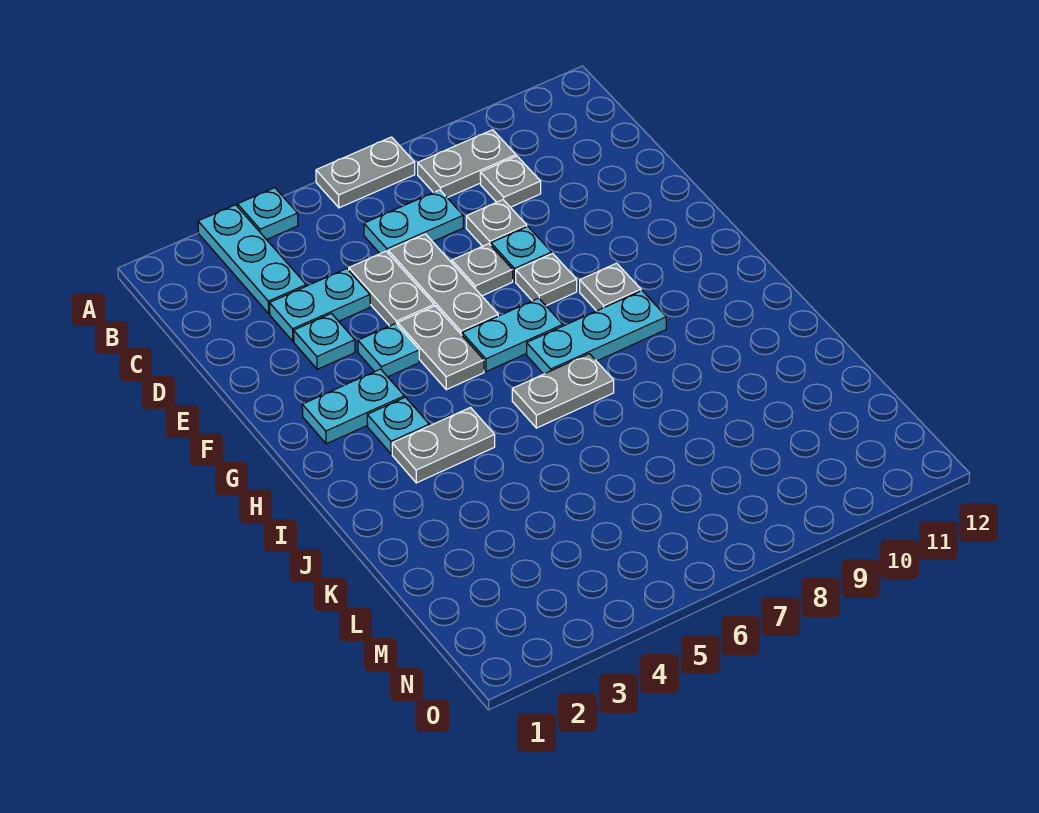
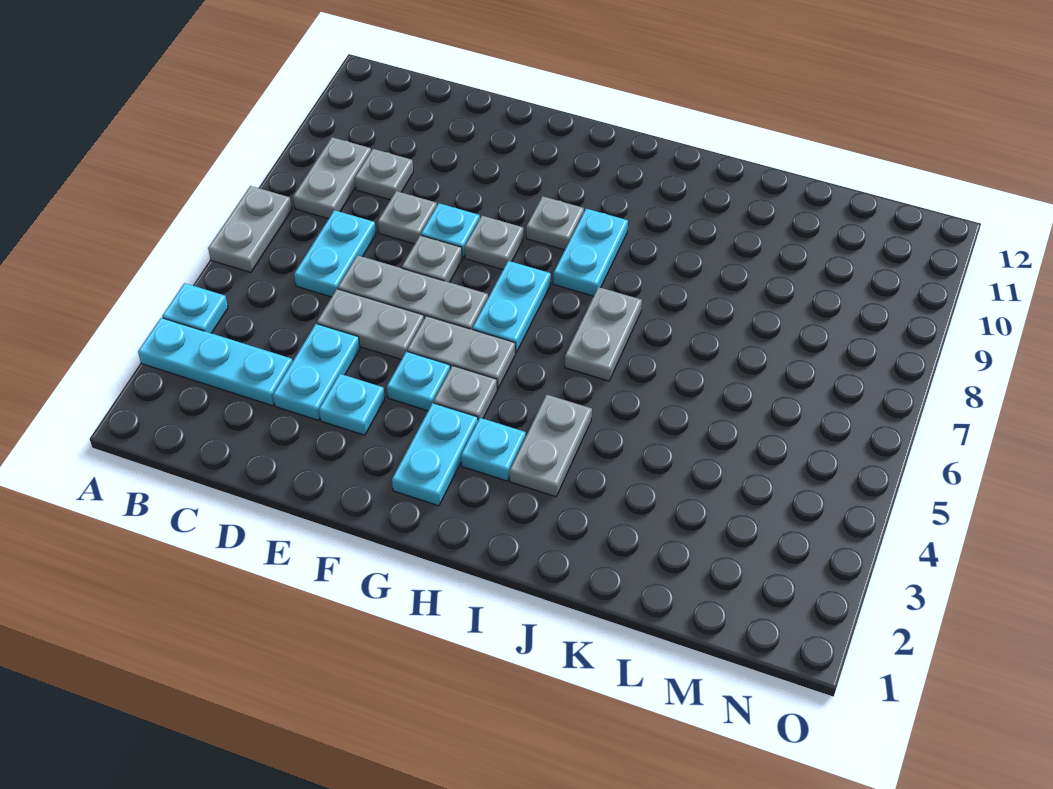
none -> grey plate G4 level 1
cyan plate H7:H9 level 1 -> cyan plate H8:H9 level 1

